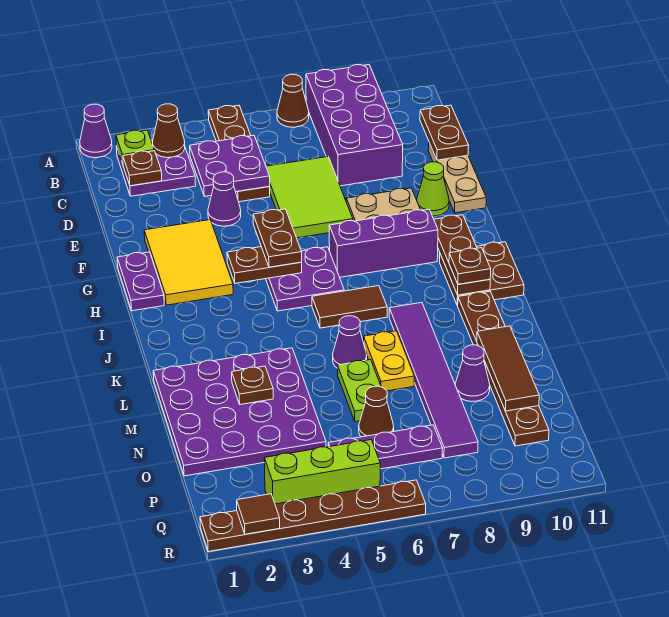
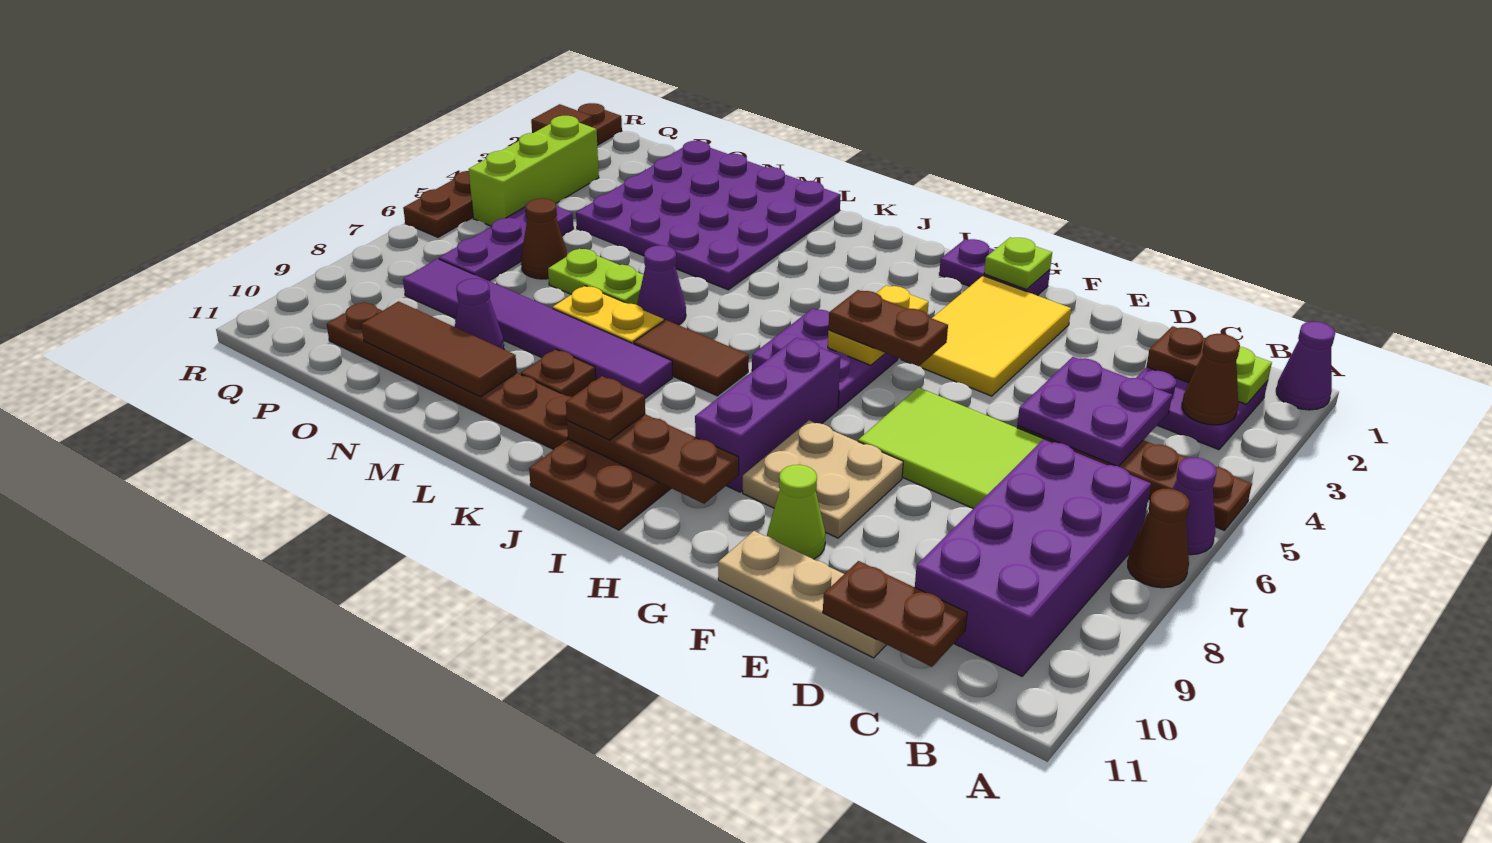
purple brick A8:D9 level 1 -> purple brick B7:C10 level 1
purple cone E4 level 1 -> purple cone A6 level 1
yellow tile F2:H3 level 1 -> yellow tile F2:G4 level 1
none -> lime plate G1 level 2
brown plate H4:H5 level 2 -> yellow plate H4:H5 level 2
brown tile J6:J7 level 1 -> brown tile J7:K7 level 1
brown plate M3 level 2 -> brown plate L9 level 1

